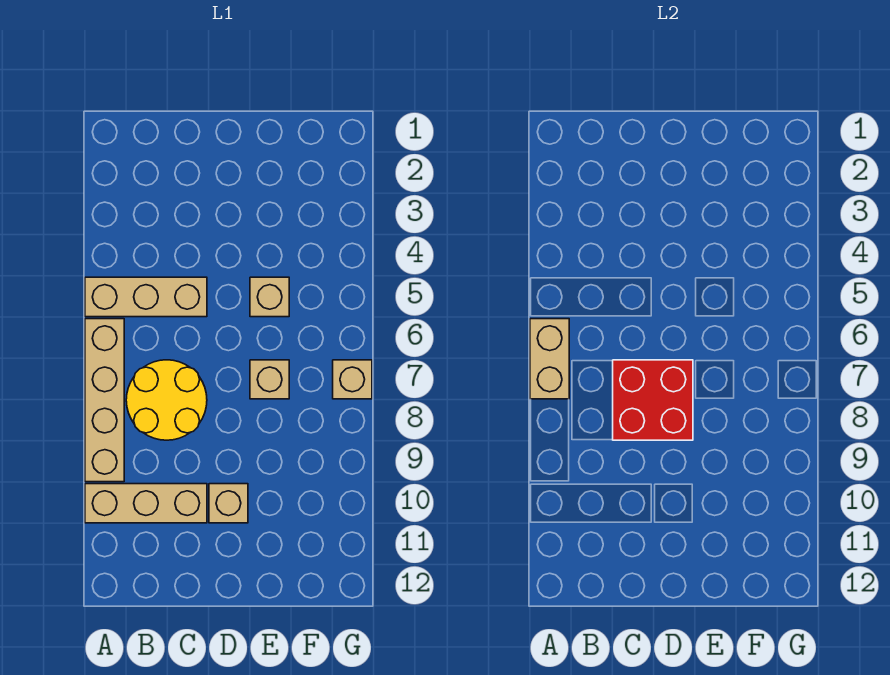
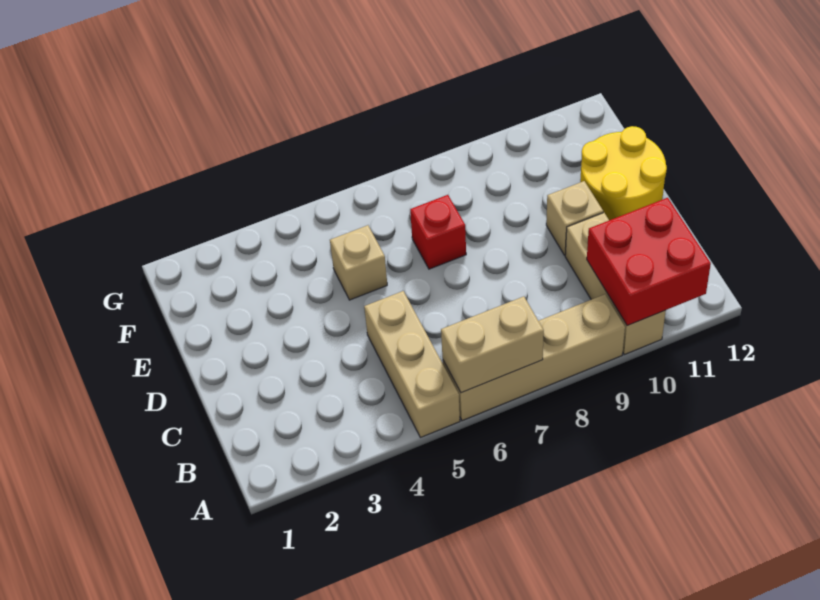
yellow round brick B7:C8 level 1 -> yellow round brick D11:E12 level 1
red brick C7:D8 level 2 -> red brick A10:B11 level 2
tan brick E7 level 1 -> red brick E7 level 1
tan brick G7 level 1 -> none

